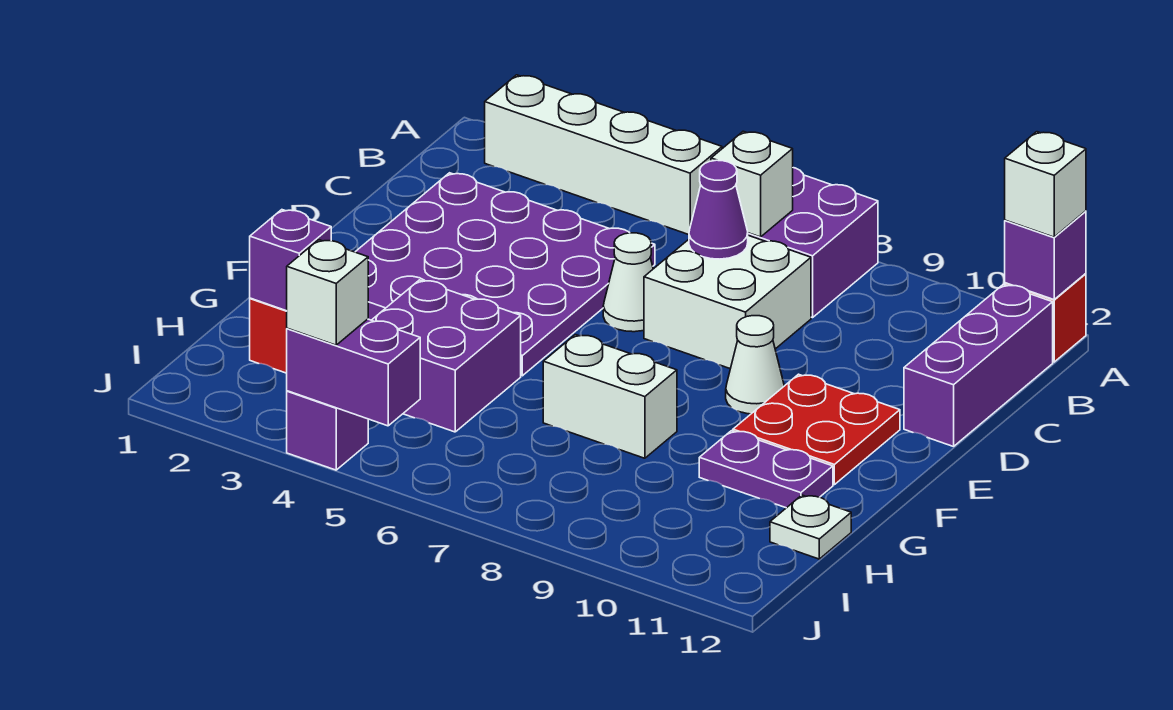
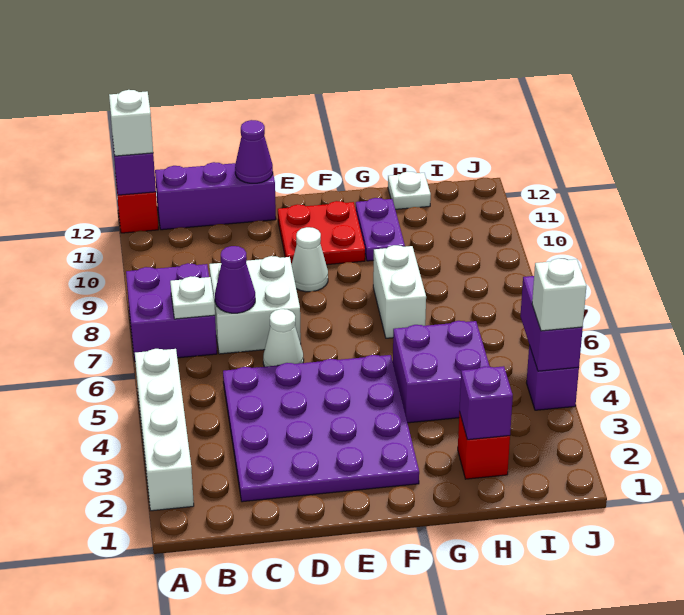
white brick B7 level 2 -> white plate B7 level 2
none -> purple cone D12 level 2

